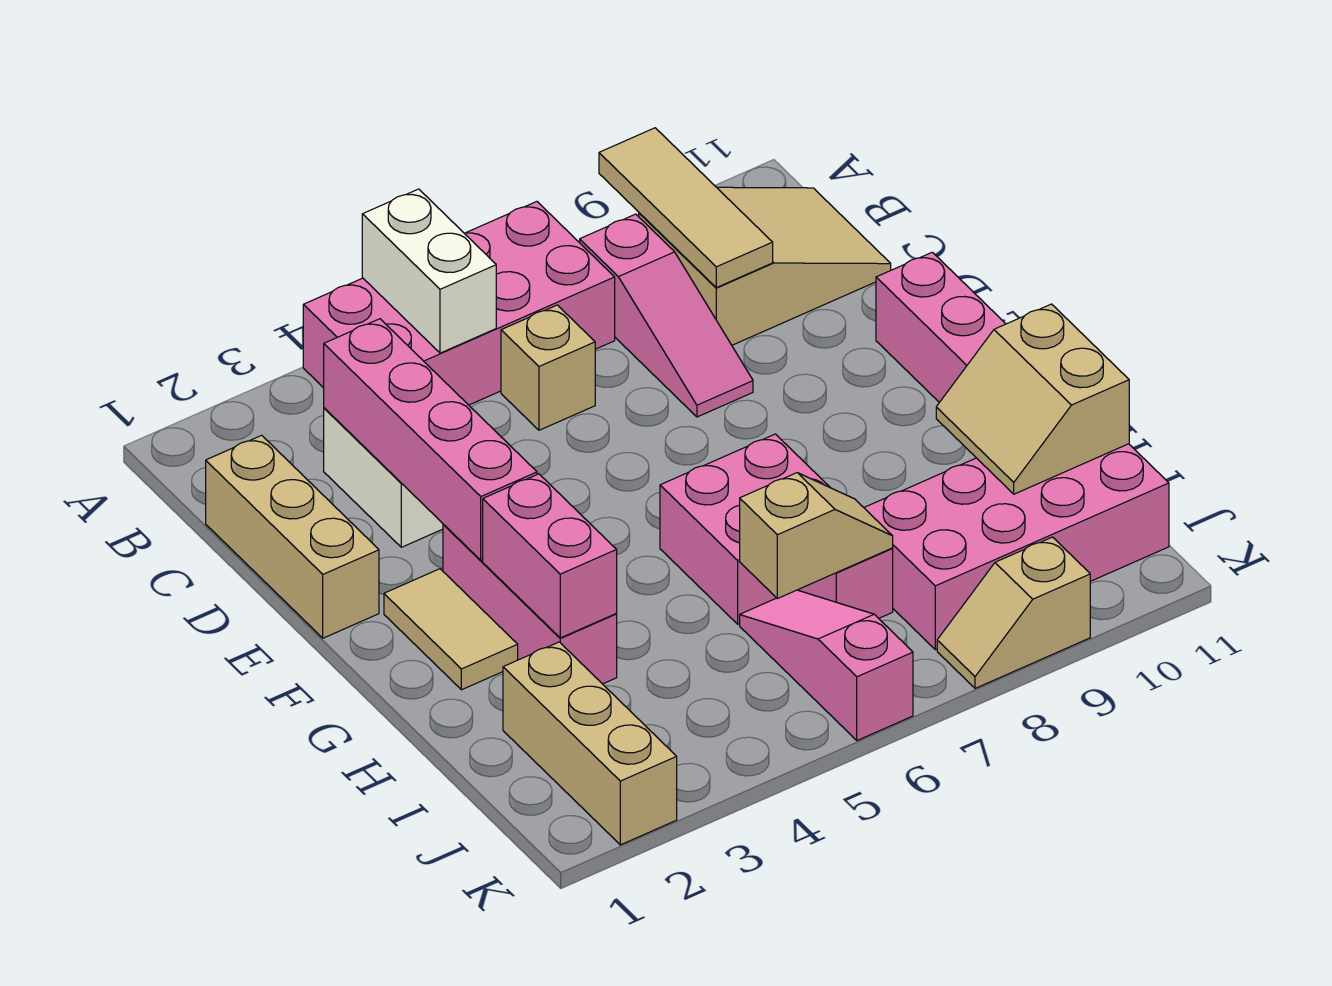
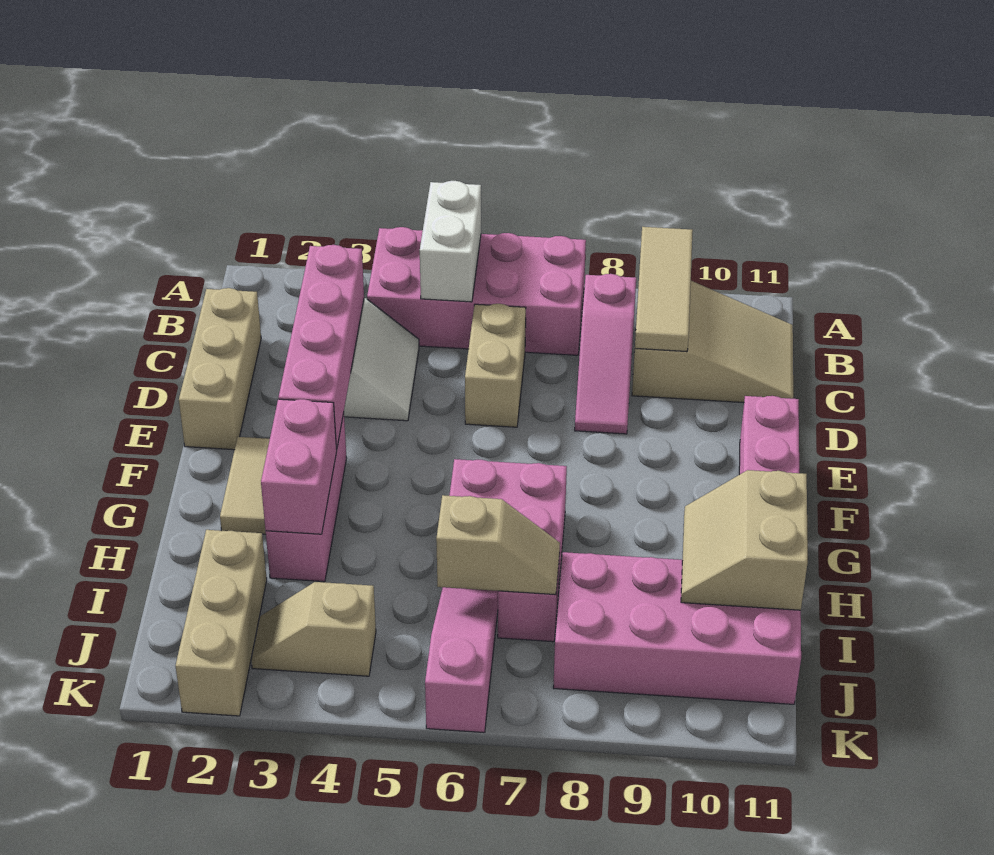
tan brick C6 level 1 -> tan brick C6:D6 level 1
tan slope K8:K9 level 1 top 9 -> tan slope J3:J4 level 1 top 4

